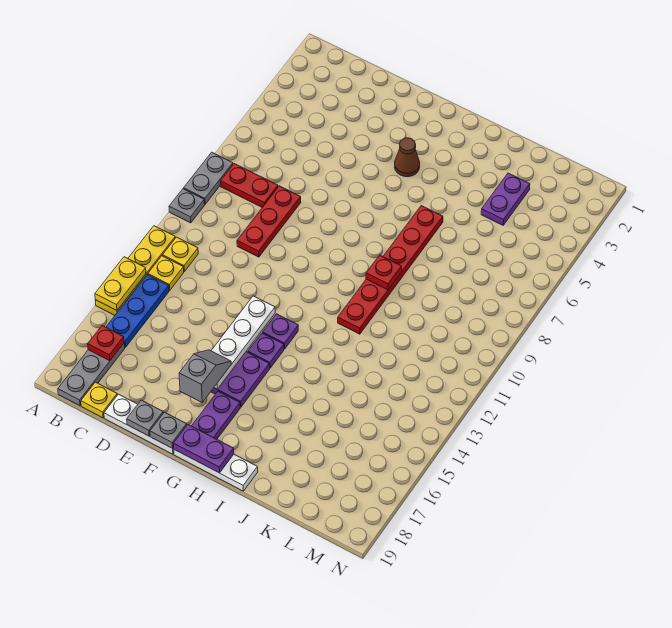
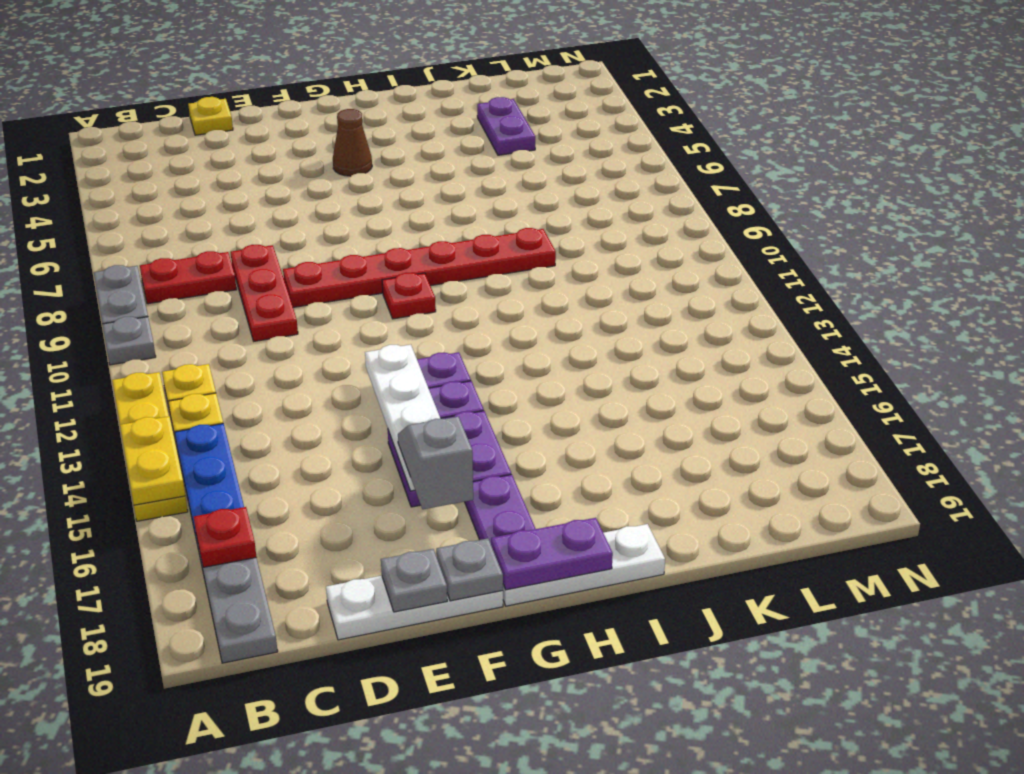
yellow plate C19 level 1 -> yellow plate D1 level 1
red plate I6:I11 level 1 -> red plate E9:J9 level 1
red plate I9 level 2 -> red plate G10 level 1

